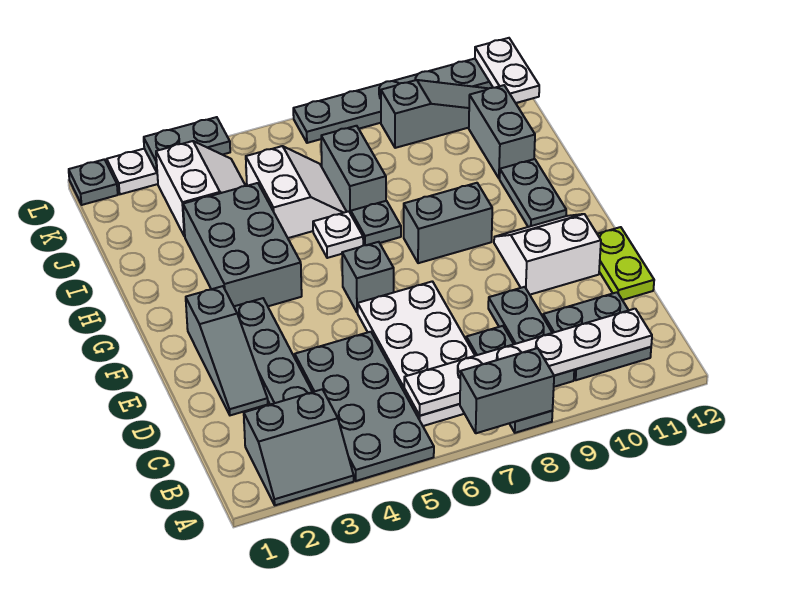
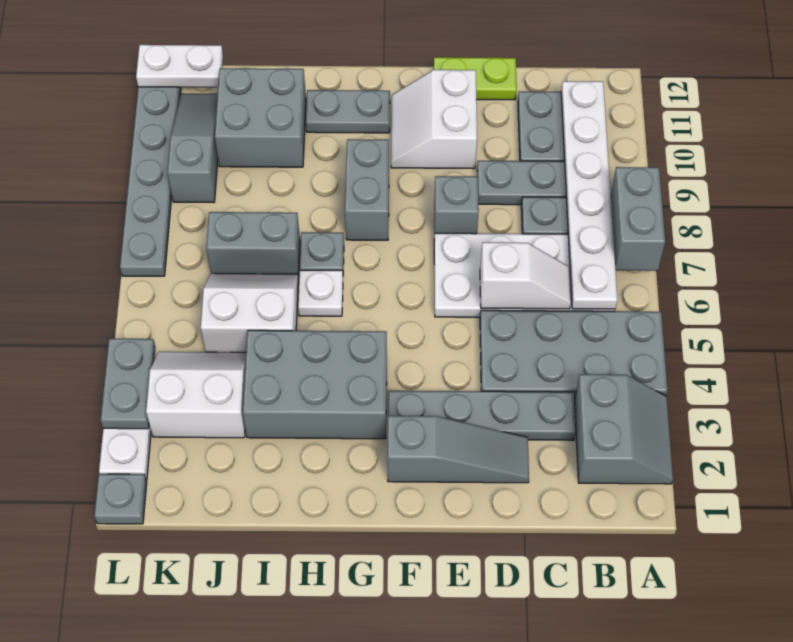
none -> white slope C6:D6 level 2 top D
grey brick F6 level 1 -> grey brick E8 level 1
grey brick I11:J11 level 1 -> grey brick I10:J11 level 1

